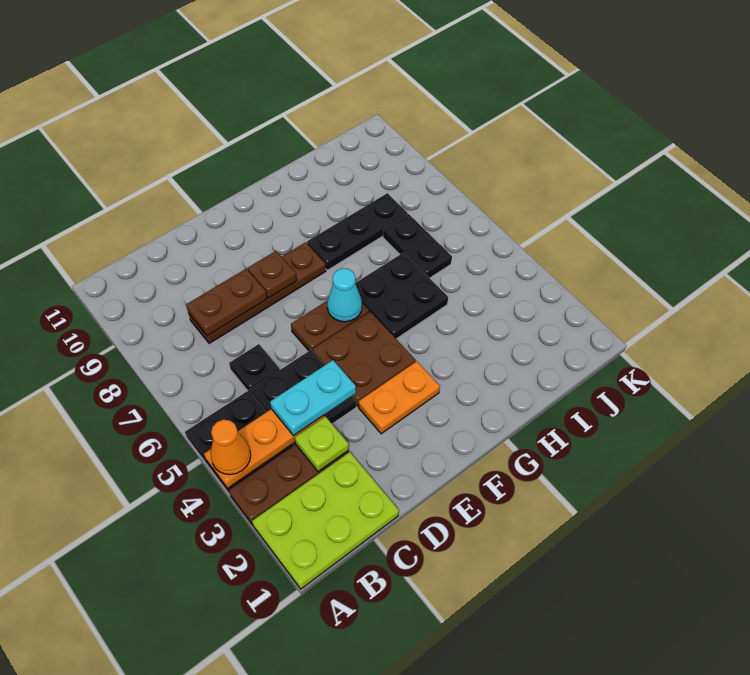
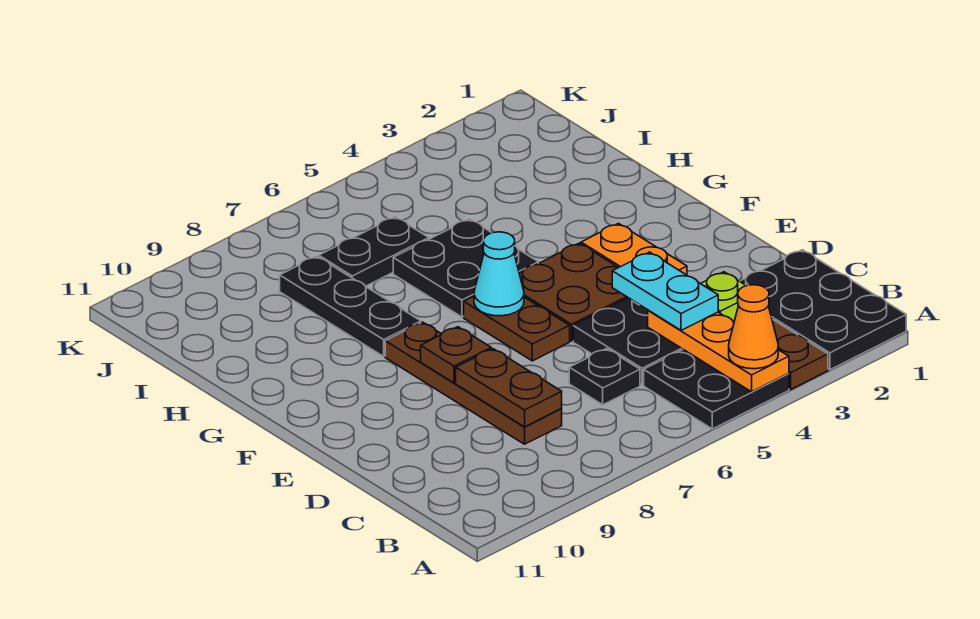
lime plate A1:C2 level 1 -> black plate A1:C2 level 1

